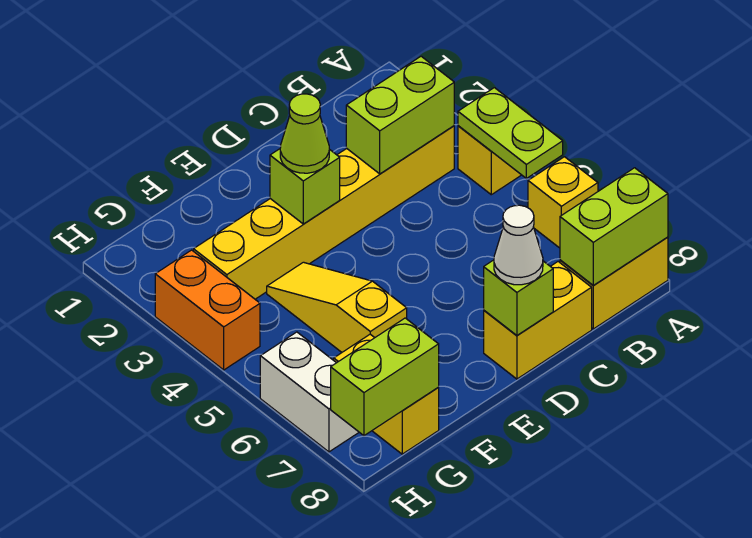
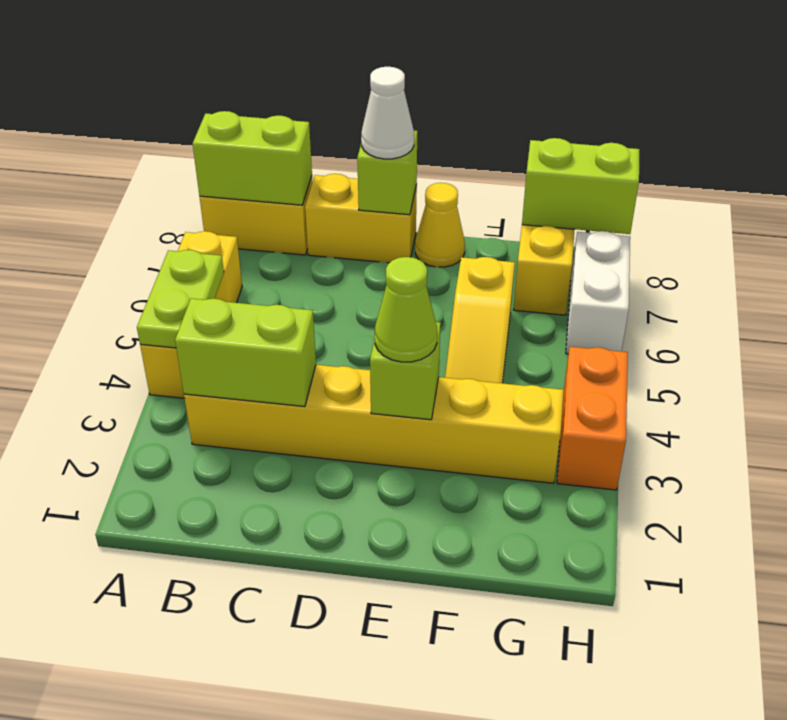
none -> yellow cone E8 level 1

